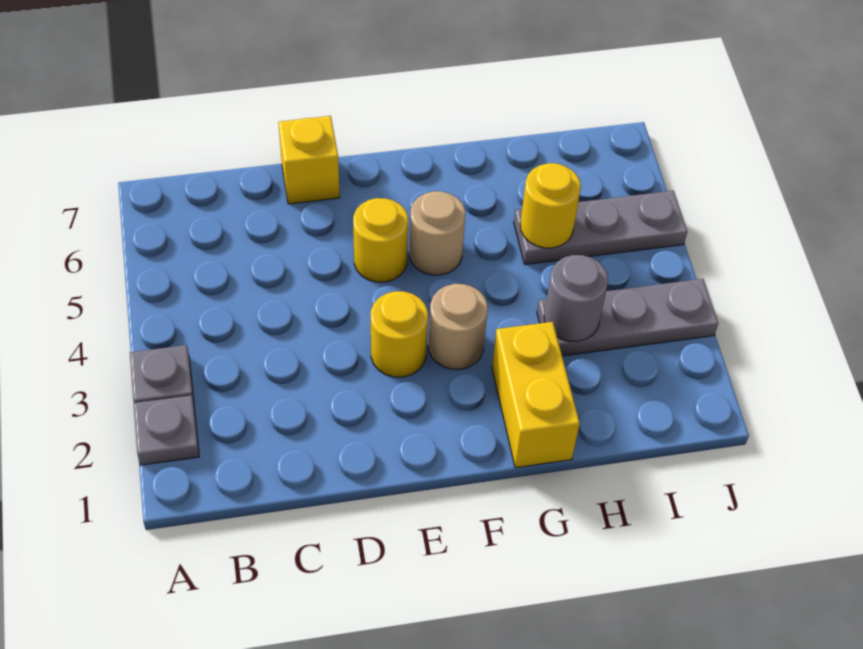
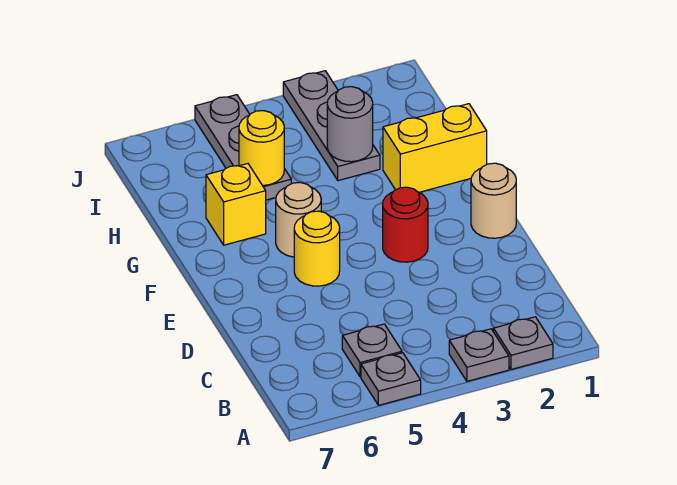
none -> grey plate A5 level 1
none -> grey plate B5 level 1
yellow brick D7 level 1 -> yellow brick G6 level 1
yellow round brick E3 level 1 -> red round brick E3 level 1
tan round brick F3 level 1 -> tan round brick E1 level 1

